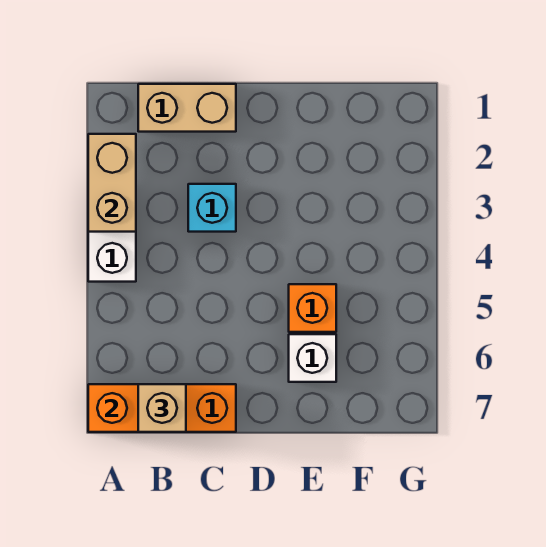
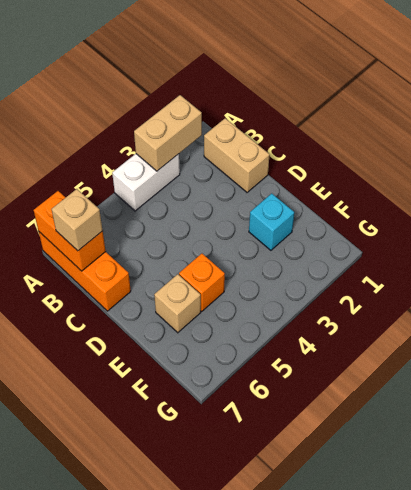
cyan brick C3 level 1 -> cyan brick E2 level 1
white brick E6 level 1 -> tan brick E6 level 1

